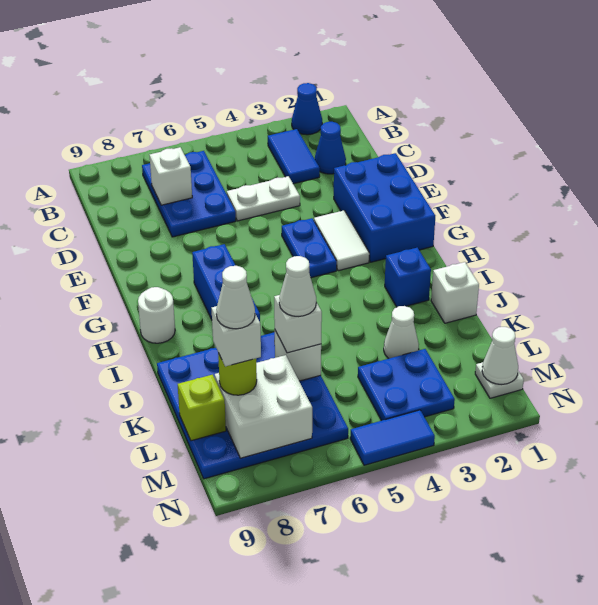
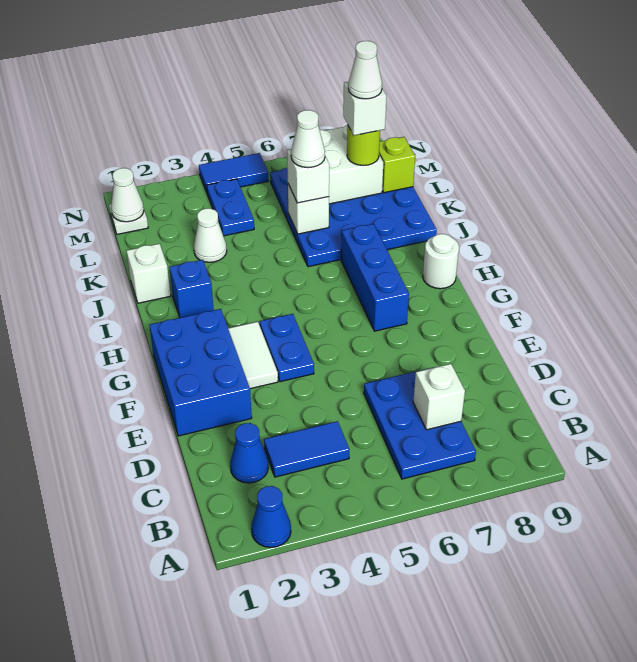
blue tile B3:C3 level 1 -> blue tile C3:C4 level 1
white plate D4:D5 level 1 -> none
blue plate L3:M4 level 1 -> blue plate L4:M4 level 1

